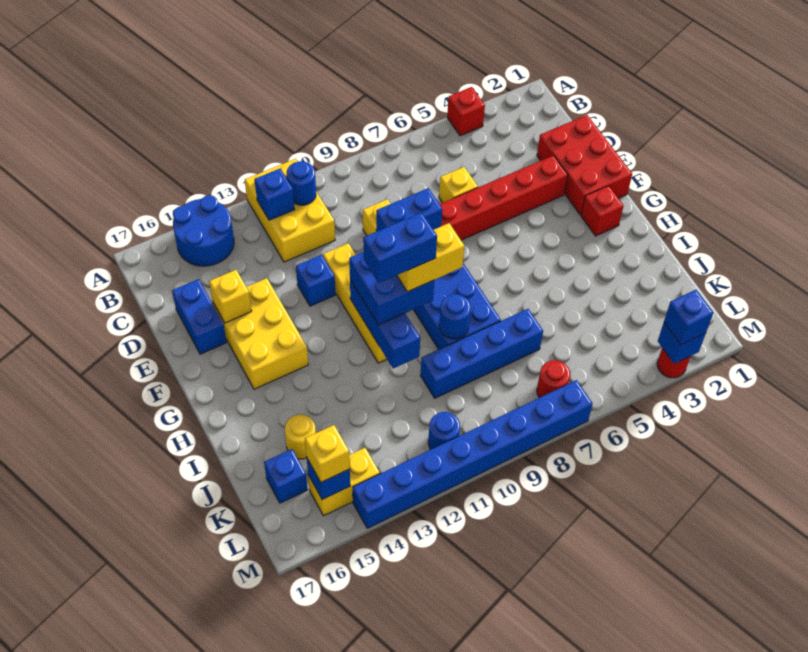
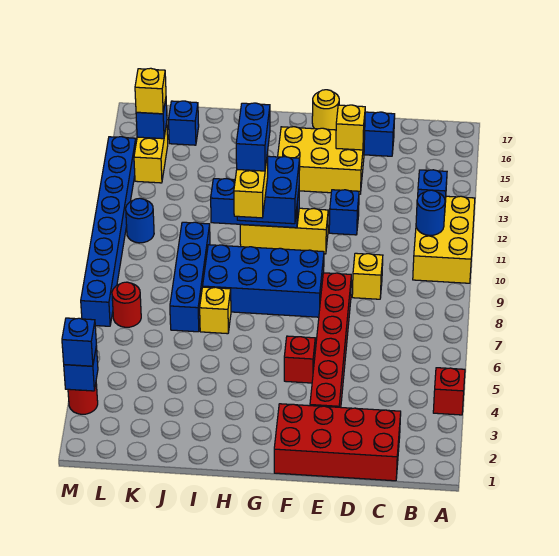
yellow brick A11:C12 level 1 -> yellow brick A10:B12 level 1
blue round brick A14:B15 level 1 -> none
red brick D1:F2 level 1 -> red brick C1:F2 level 1
yellow brick D6 level 1 -> yellow brick I7 level 1
blue brick E8:E9 level 2 -> none
yellow brick E11:H11 level 1 -> yellow brick F11:H11 level 1
red brick G2 level 1 -> red brick F5 level 1
blue round brick I9 level 2 -> none
yellow round brick J15 level 1 -> yellow round brick F17 level 1

